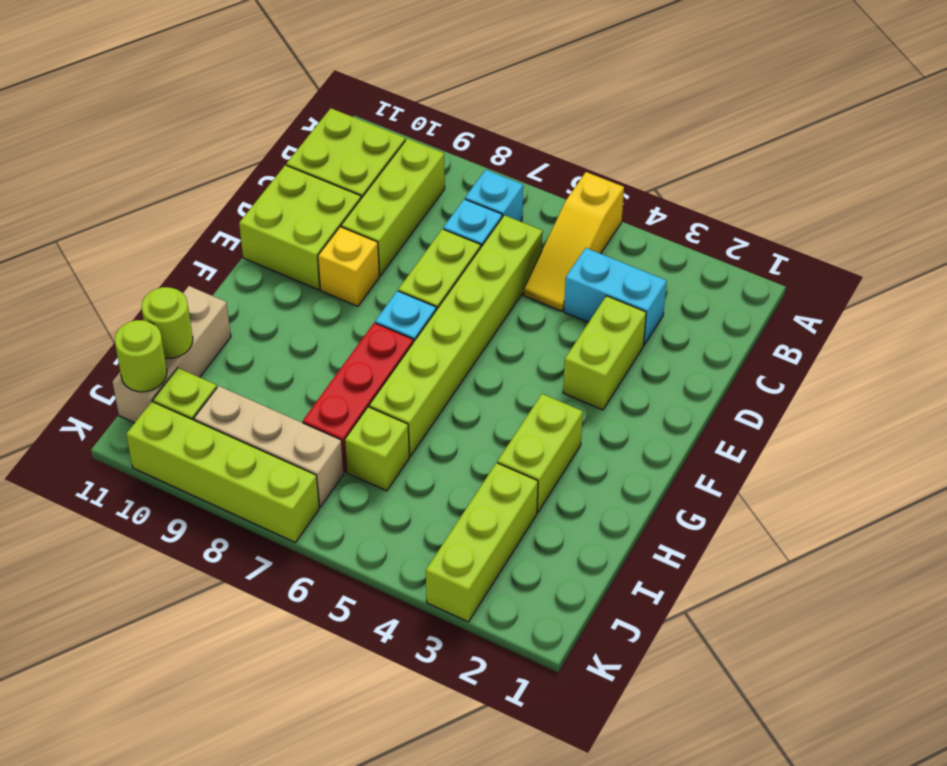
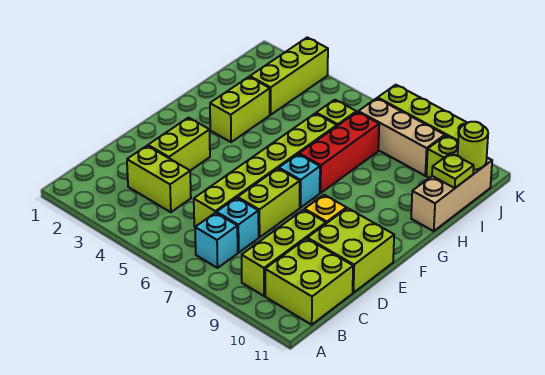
yellow slope A5:C5 level 1 top A -> none
cyan brick C3:C4 level 1 -> lime brick C3:C4 level 1
lime round brick I11 level 2 -> lime plate I11 level 2

